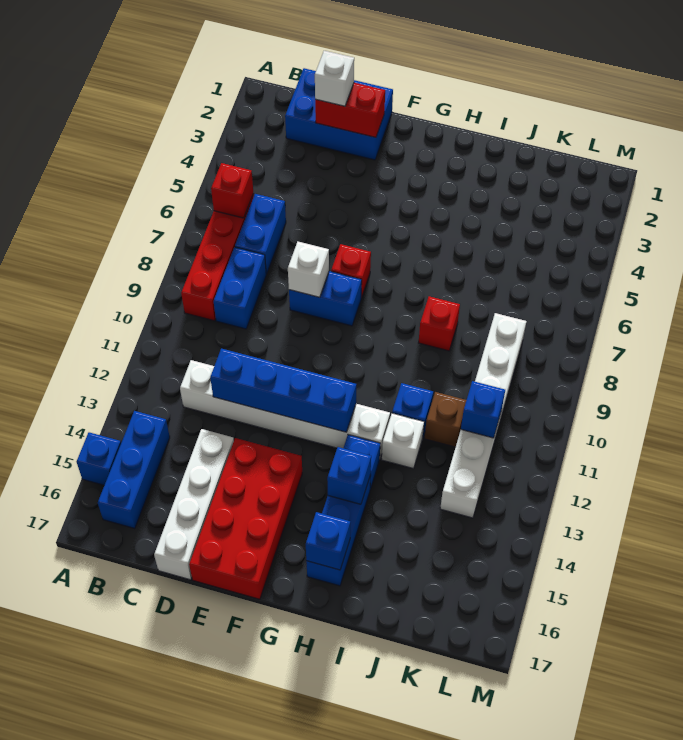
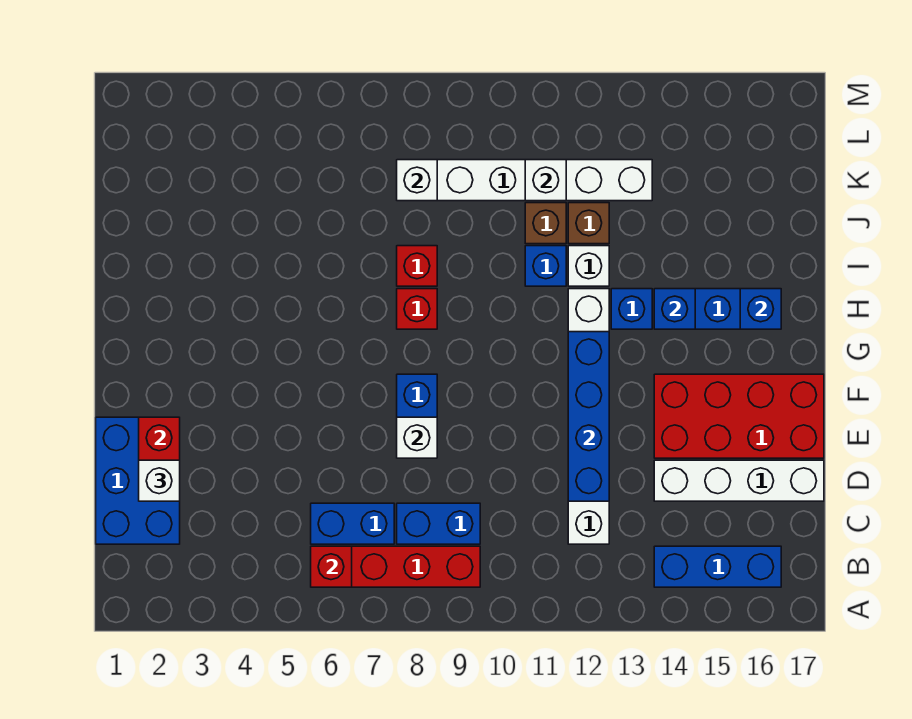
blue brick A15 level 1 -> none
red brick F7 level 1 -> red brick H8 level 1
none -> brown brick J12 level 1
none -> white brick K8 level 2
blue brick K11 level 2 -> white brick K11 level 2

